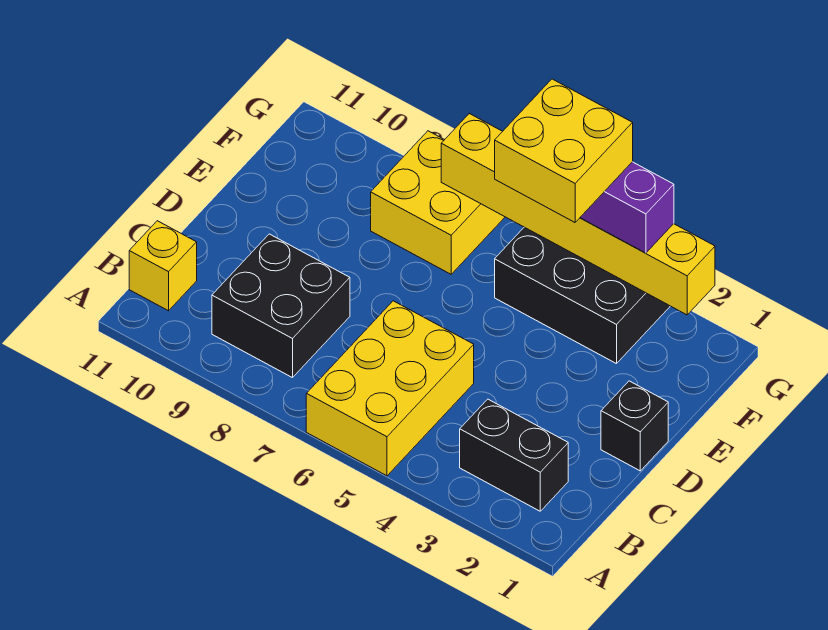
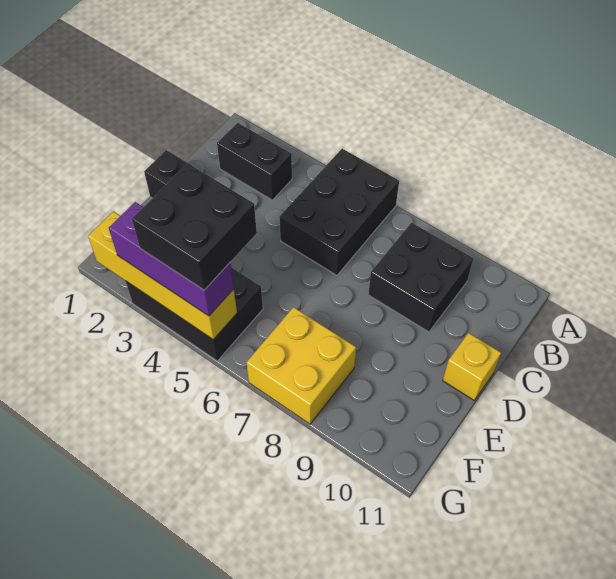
yellow brick A5:C6 level 1 -> black brick A5:C6 level 1
yellow brick B11 level 1 -> yellow brick D11 level 1
yellow brick F4:G5 level 4 -> black brick F4:G5 level 4
yellow brick G2:G7 level 2 -> yellow brick G2:G5 level 2

